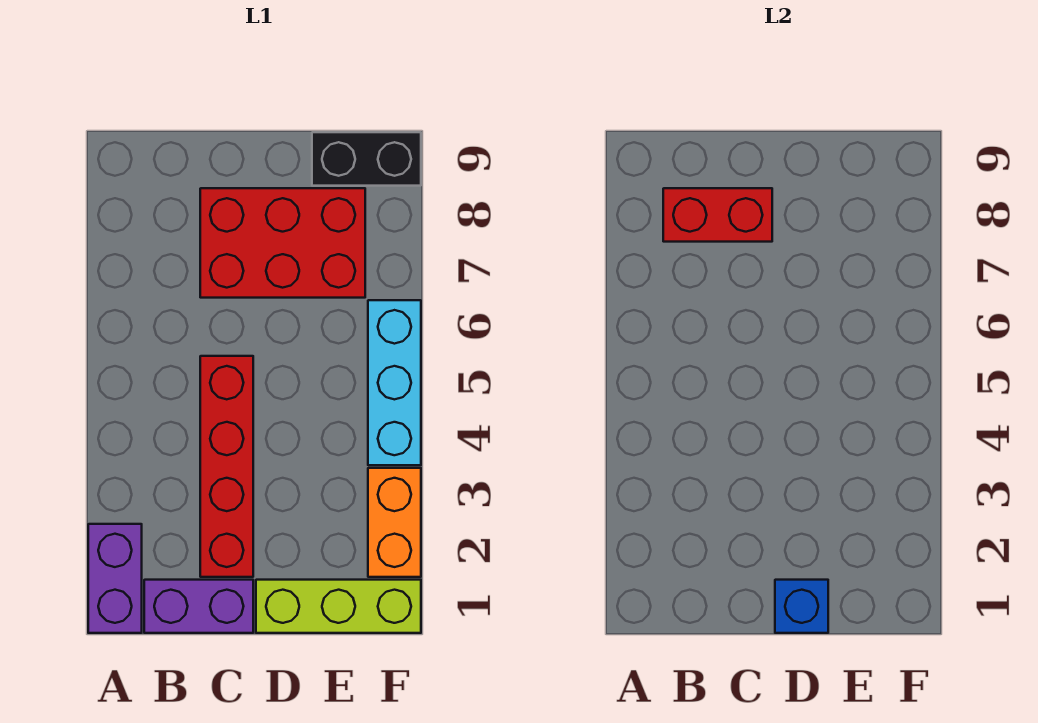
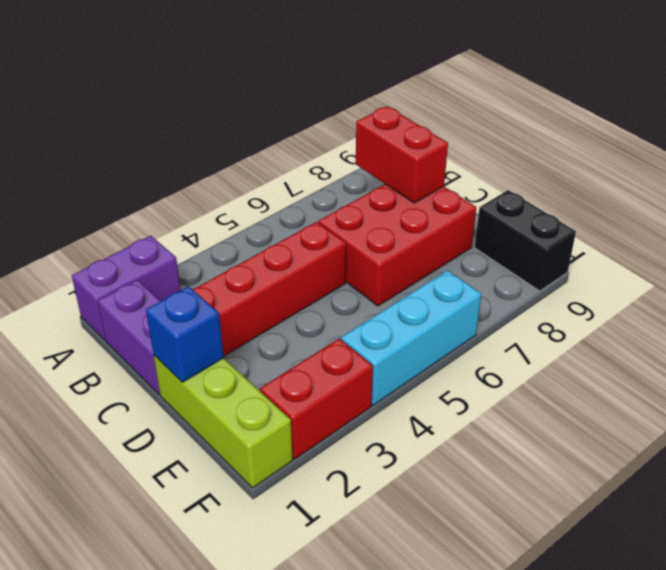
red brick C7:E8 level 1 -> red brick C6:D8 level 1
orange brick F2:F3 level 1 -> red brick F2:F3 level 1

